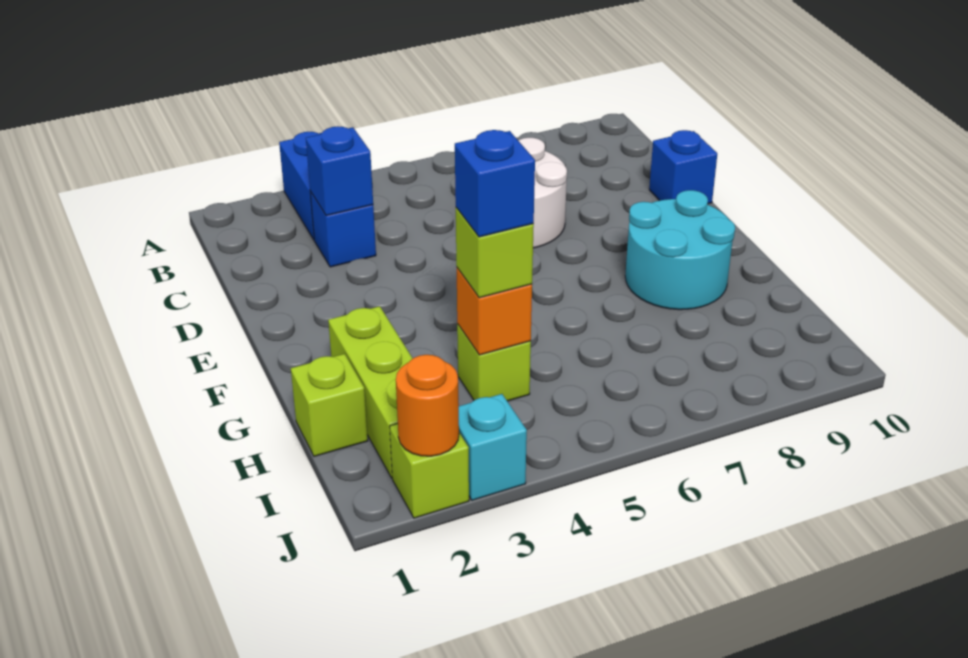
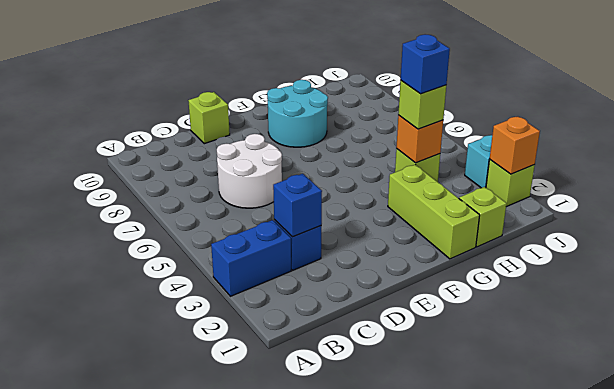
blue brick D10 level 1 -> lime brick D10 level 1
lime brick G2:I2 level 1 -> lime brick G1:G3 level 1
orange round brick J2 level 2 -> orange brick J2 level 2

